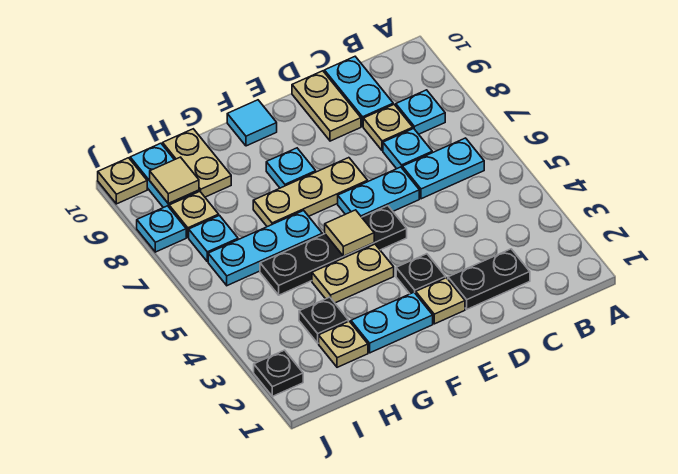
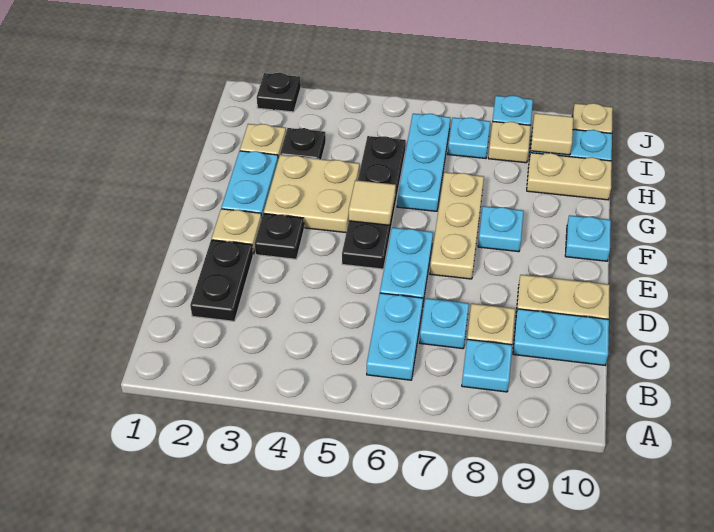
tan plate F4:G4 level 1 -> tan plate F3:G4 level 1
cyan tile F10 level 1 -> cyan plate F10 level 1

